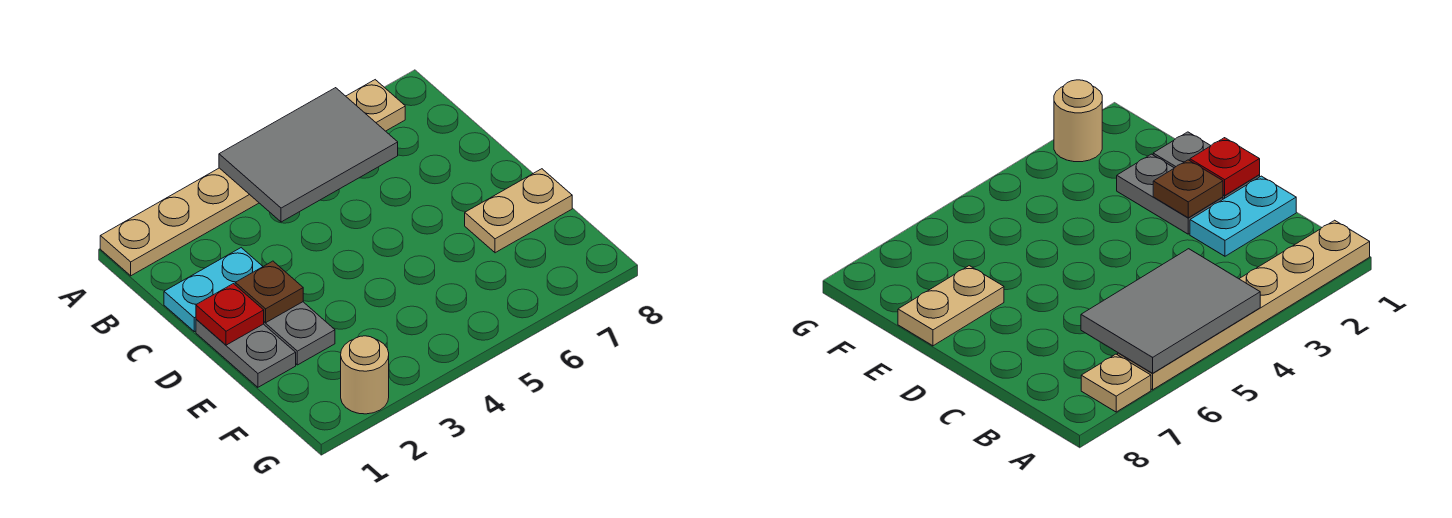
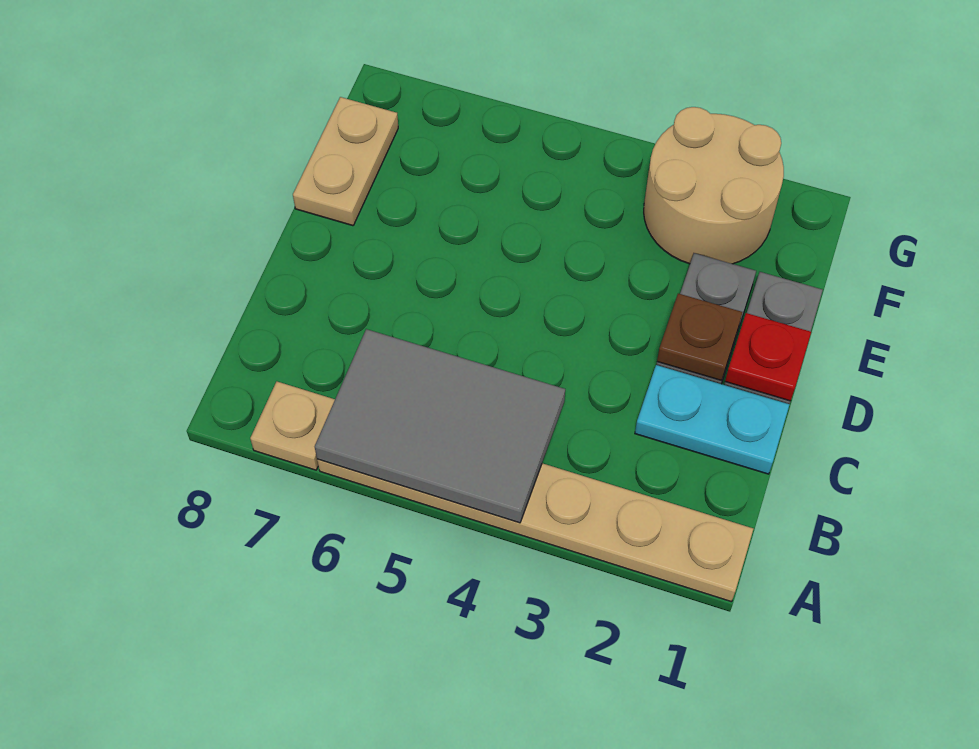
tan plate E7:E8 level 1 -> tan plate E8:F8 level 1
tan round brick G2 level 1 -> tan round brick F2:G3 level 1

